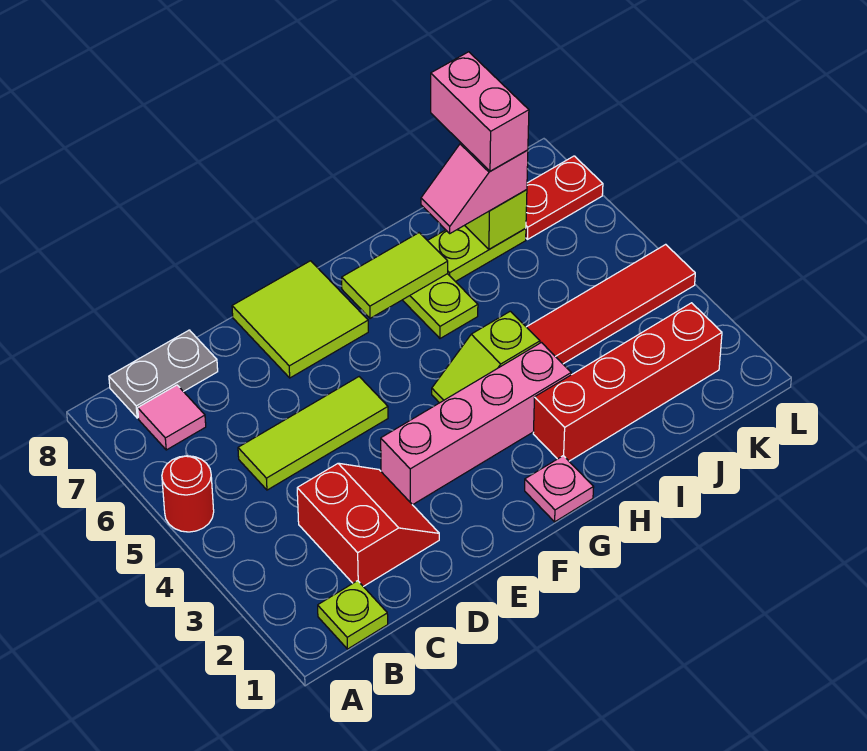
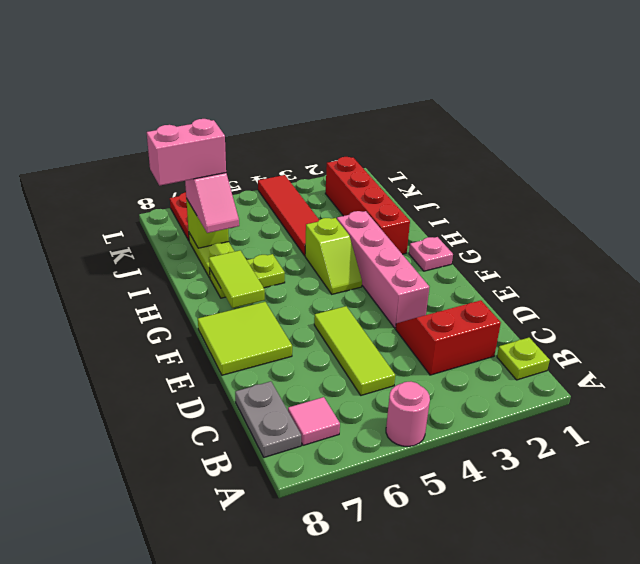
red round brick A5 level 1 -> pink round brick A5 level 1

